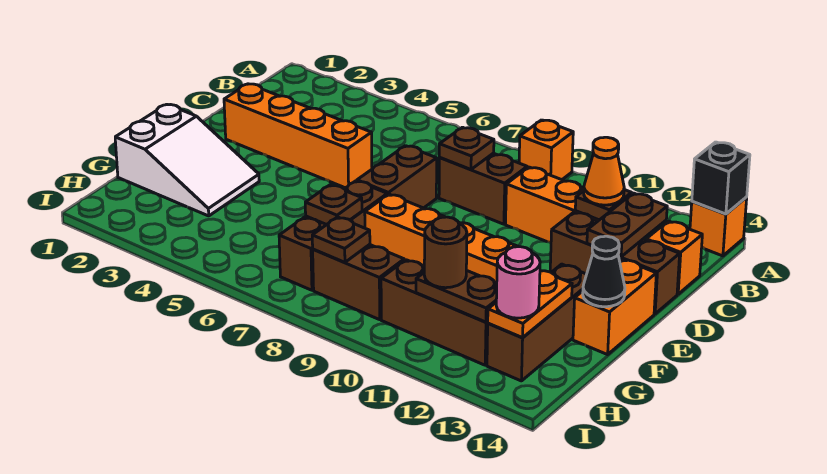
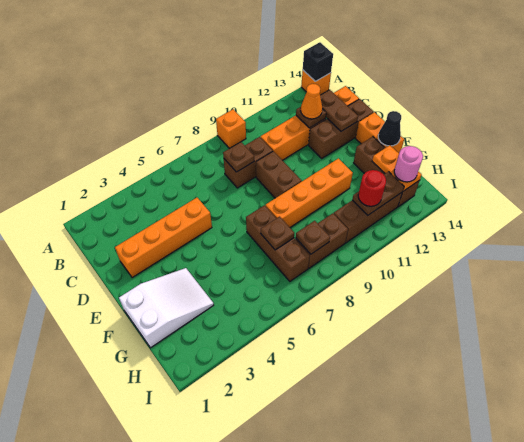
brown brick D7:E7 level 1 -> brown brick D9:E9 level 1
brown round brick H11 level 3 -> red round brick H11 level 3

